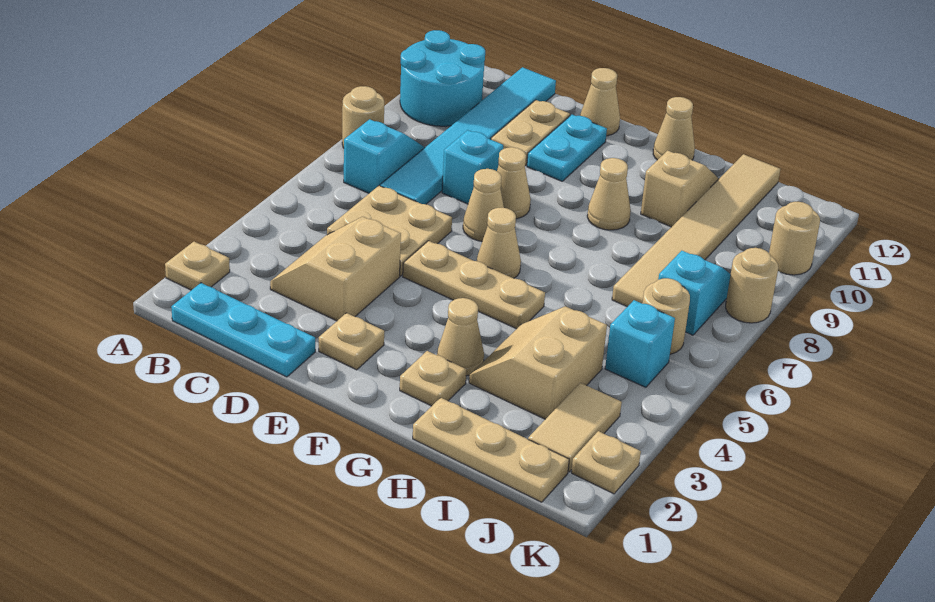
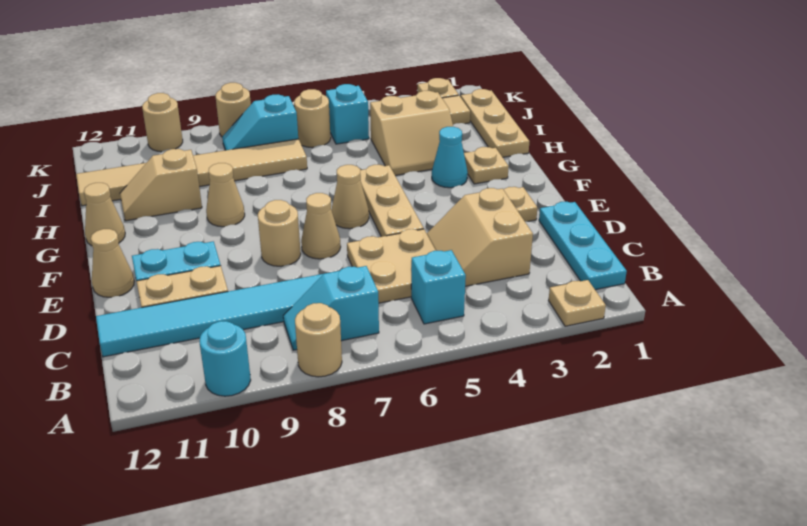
cyan round brick A10:B11 level 1 -> cyan round brick A10 level 1
tan slope C3:D4 level 1 top D -> tan slope C3:D4 level 1 top 3
cyan brick D8 level 1 -> cyan brick B5 level 1
tan cone E8 level 1 -> tan round brick E8 level 1
tan cone G3 level 1 -> cyan cone G3 level 1

